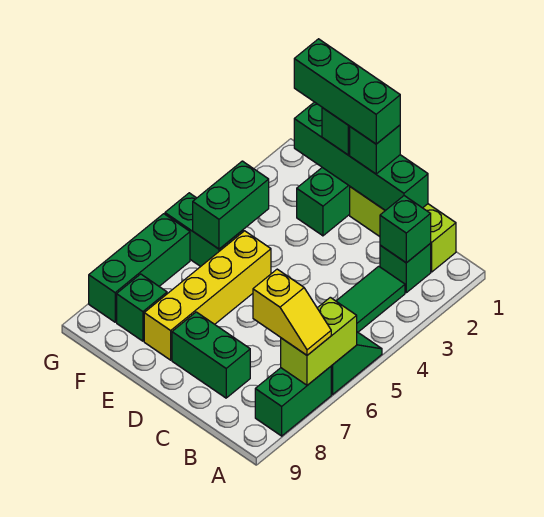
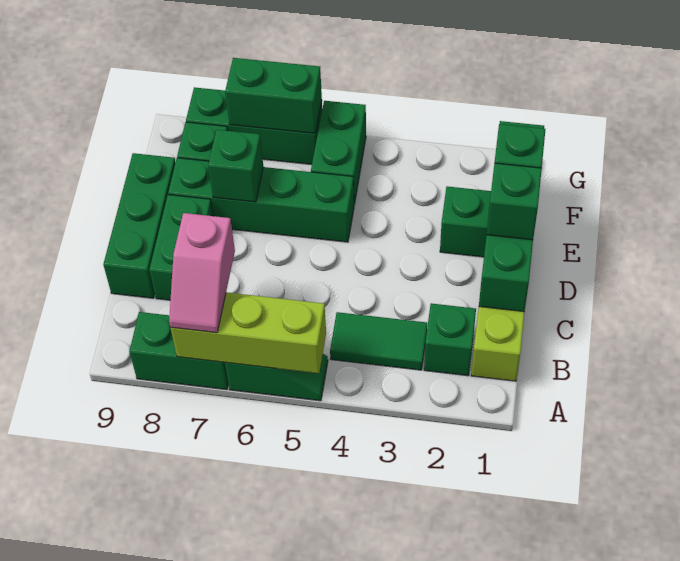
lime brick A6:A7 level 2 -> lime brick A5:A7 level 2
yellow slope A7:B7 level 3 top B -> pink slope A7:B7 level 3 top B
green brick B2 level 2 -> green brick E7 level 2
green brick D1:F1 level 4 -> green brick C9:E9 level 1
yellow brick E5:E8 level 1 -> green brick E5:E8 level 1
green brick F4:F5 level 2 -> green brick G6:G7 level 2

